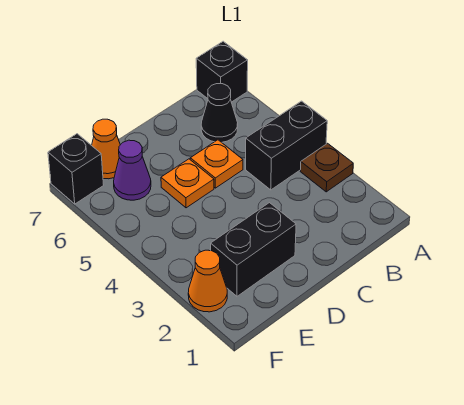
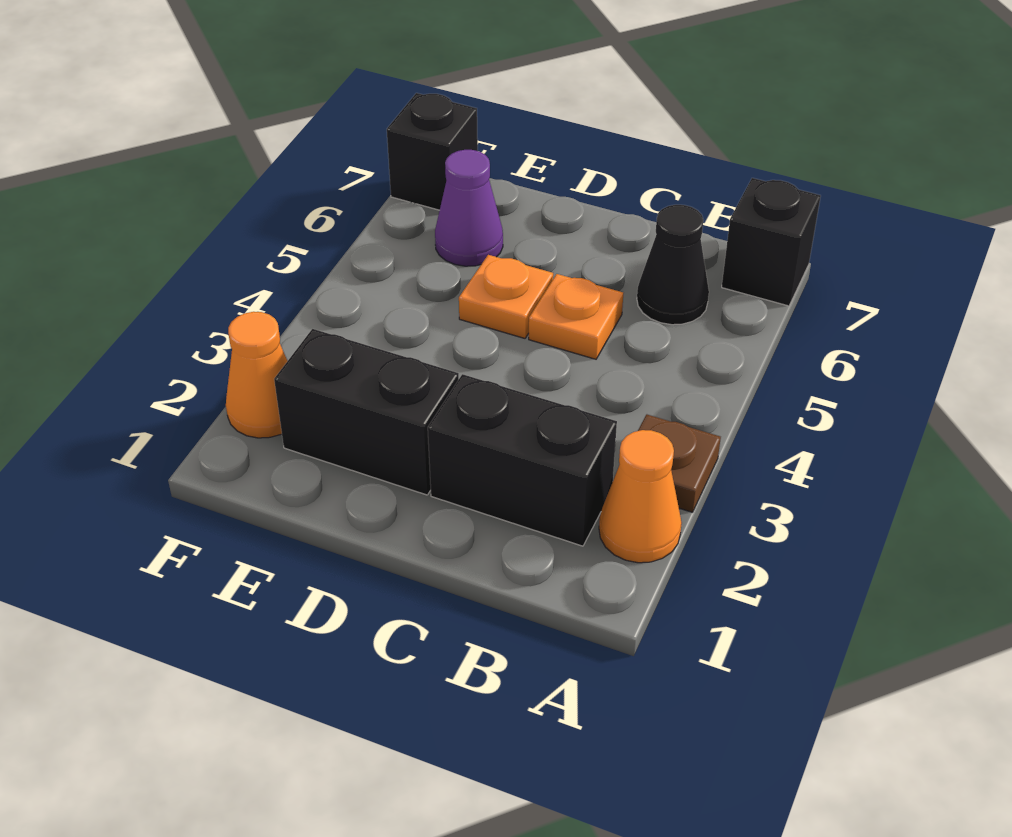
black brick A4:B4 level 1 -> black brick B2:C2 level 1
orange cone E7 level 1 -> orange cone A2 level 1

